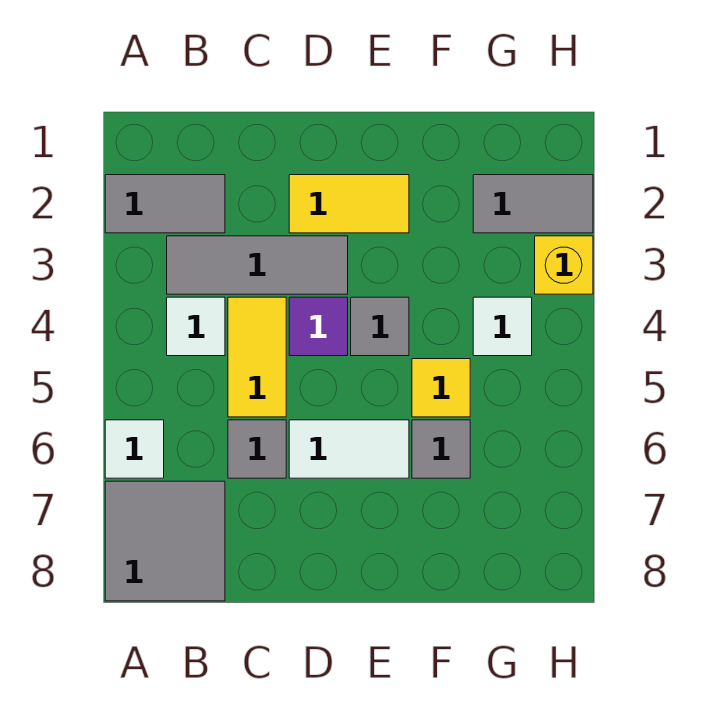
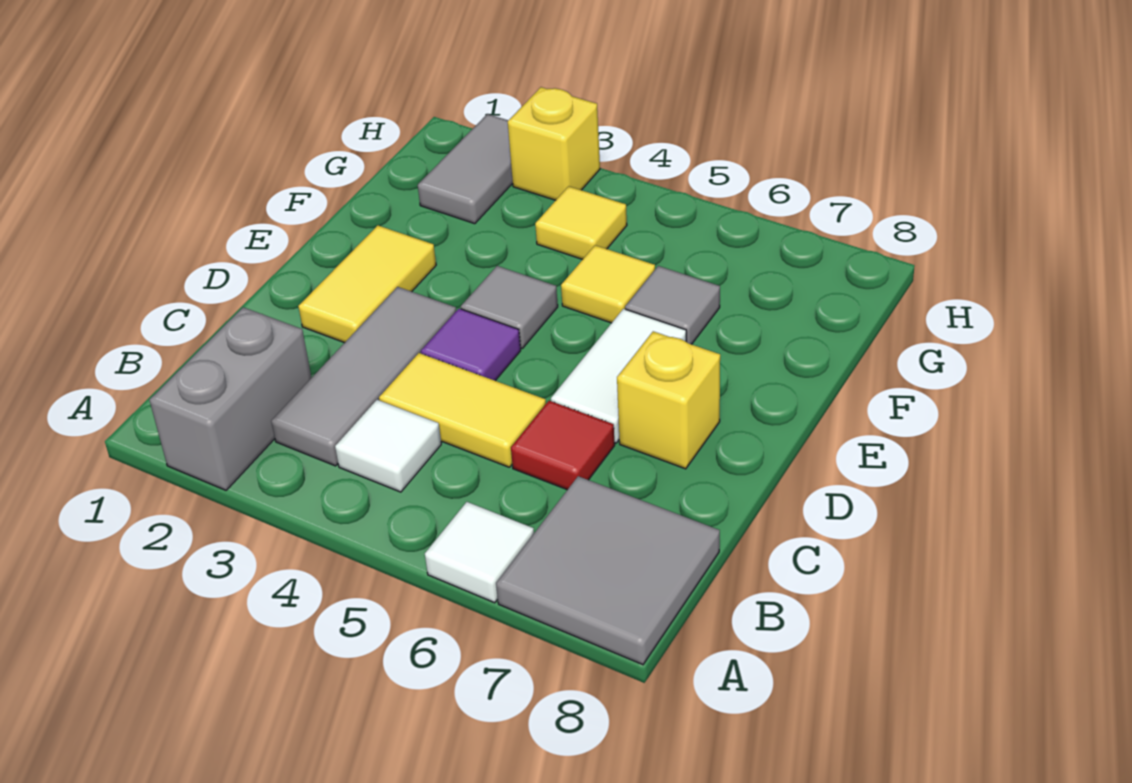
grey tile A2:B2 level 1 -> grey brick A2:B2 level 1
grey tile C6 level 1 -> red tile C6 level 1
none -> yellow brick D7 level 1
white tile G4 level 1 -> yellow tile G4 level 1

